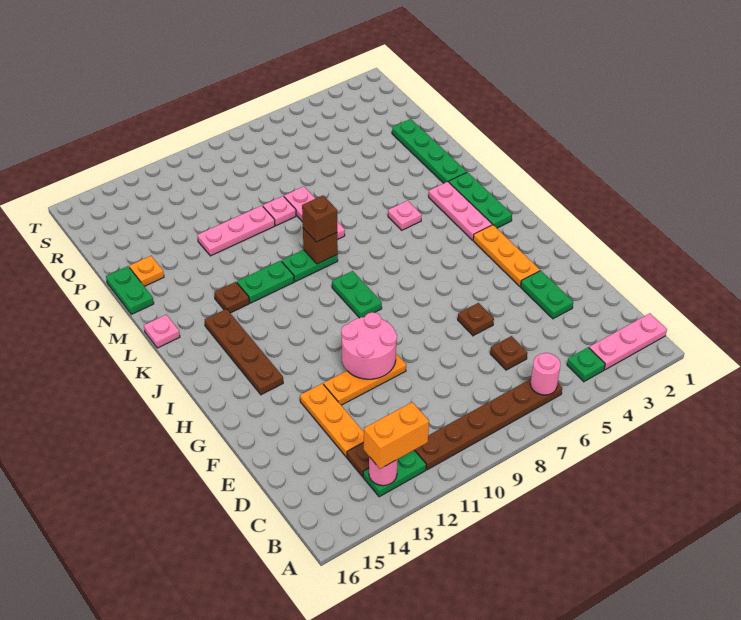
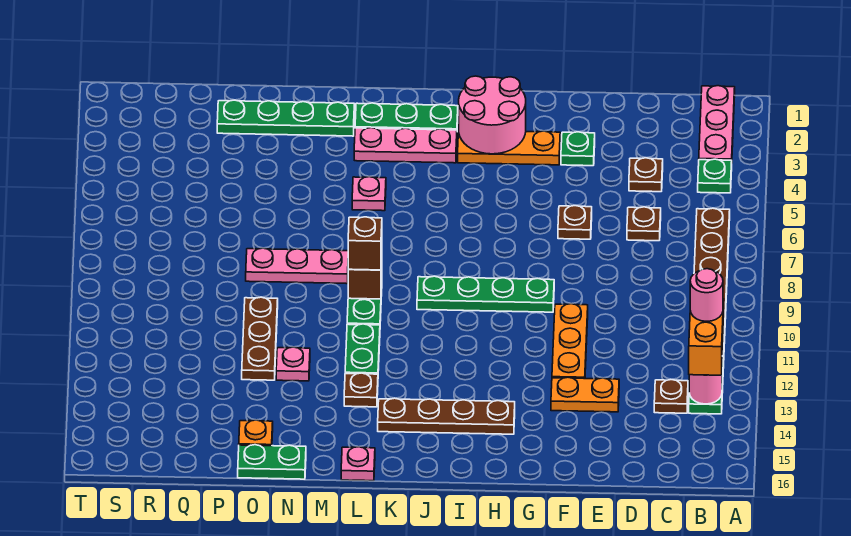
pink round brick B6 level 2 -> pink round brick B12 level 4
none -> brown plate D4 level 1
orange plate D13:F13 level 1 -> orange plate E13:F13 level 1
green plate E3:F3 level 1 -> green plate F3 level 1
pink round brick F10:G11 level 2 -> pink round brick H2:I3 level 2
green plate I9:J9 level 1 -> green plate G9:J9 level 1
pink plate O9 level 1 -> pink plate N12 level 1
pink plate O10:O12 level 1 -> brown plate O10:O12 level 1

